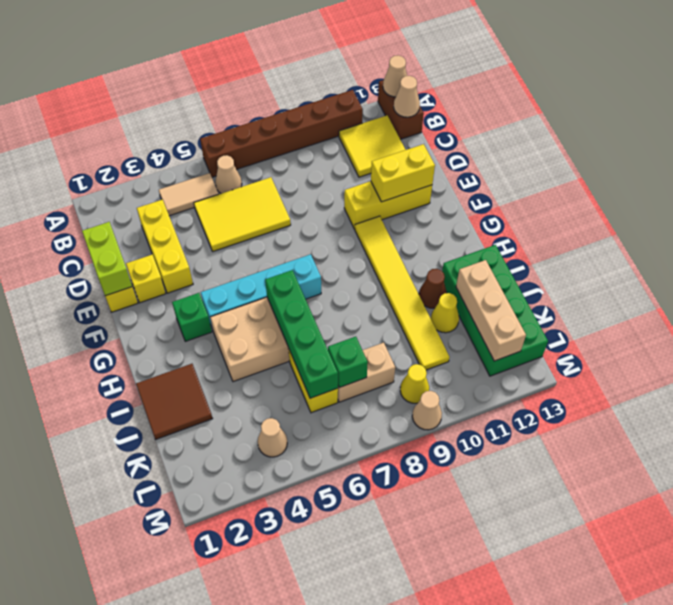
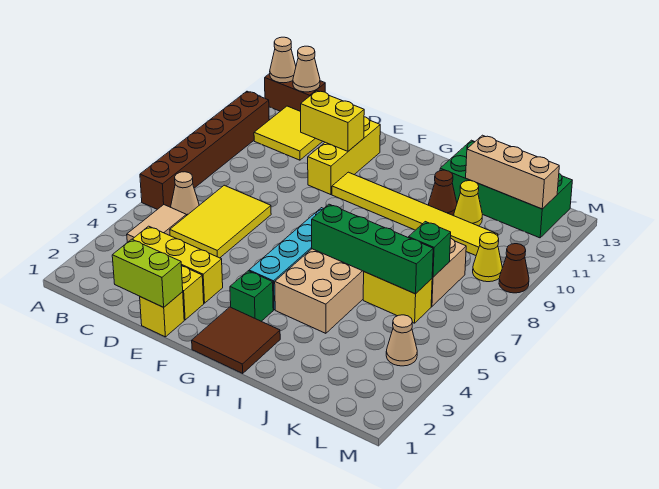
yellow brick E11:E12 level 2 -> yellow brick D11:E11 level 2
brown tile I1:J2 level 1 -> brown tile G1:H2 level 1
tan cone M9 level 1 -> brown cone M9 level 1

